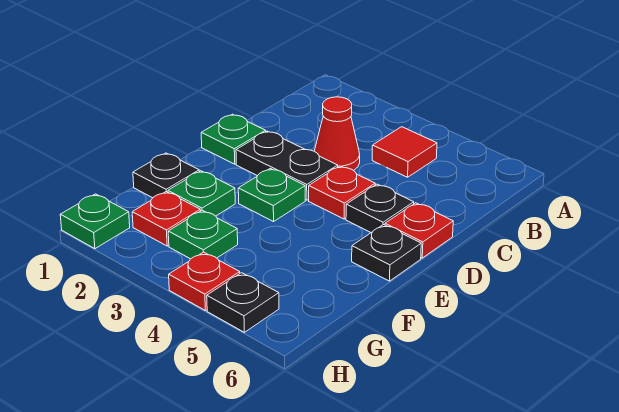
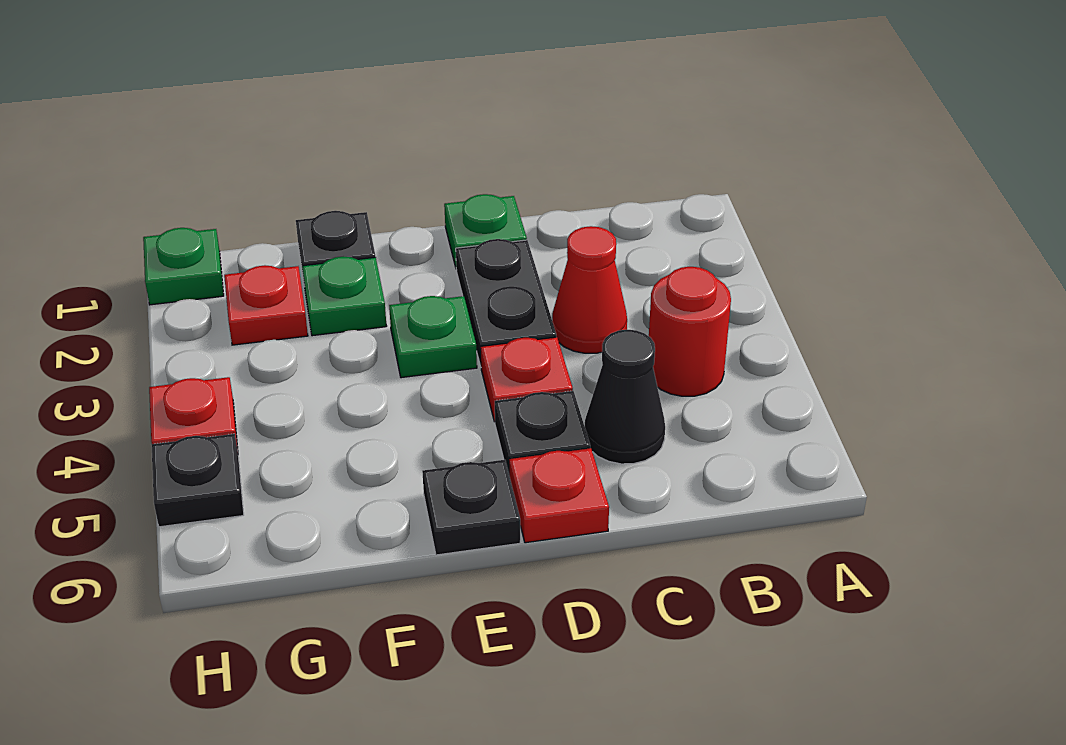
red tile B4 level 1 -> red round brick B4 level 1
none -> black cone C5 level 1
green plate G3 level 1 -> none

